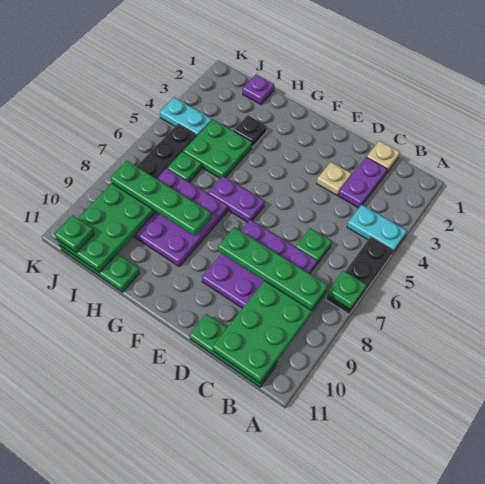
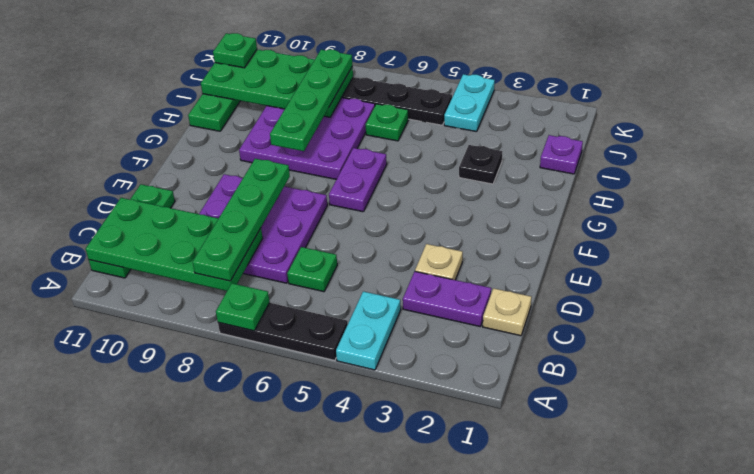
green plate H4:I5 level 1 -> none

